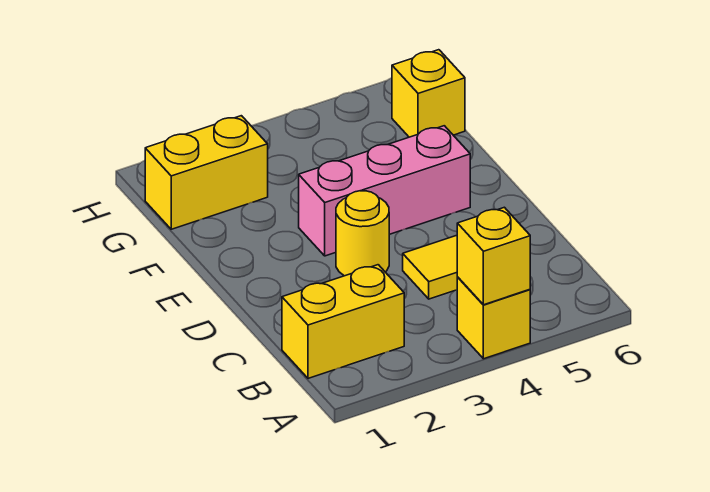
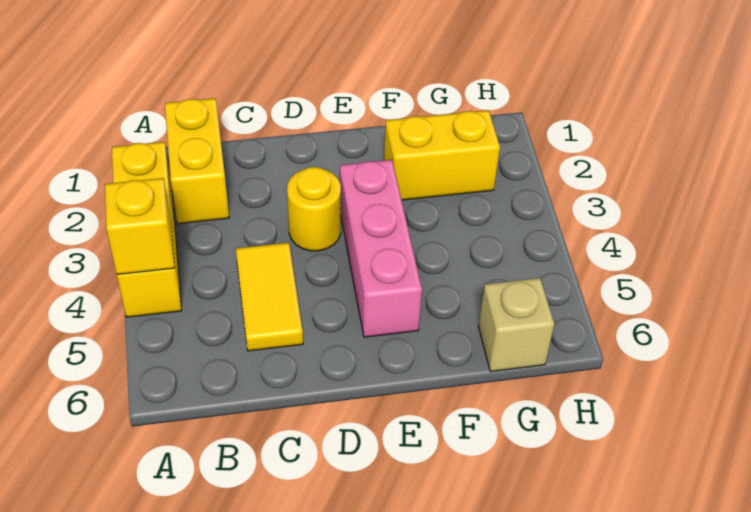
yellow brick A4 level 1 -> yellow brick A2:A4 level 1
yellow brick G1:G2 level 1 -> yellow brick F2:G2 level 1
yellow brick G6 level 1 -> tan brick G6 level 1

